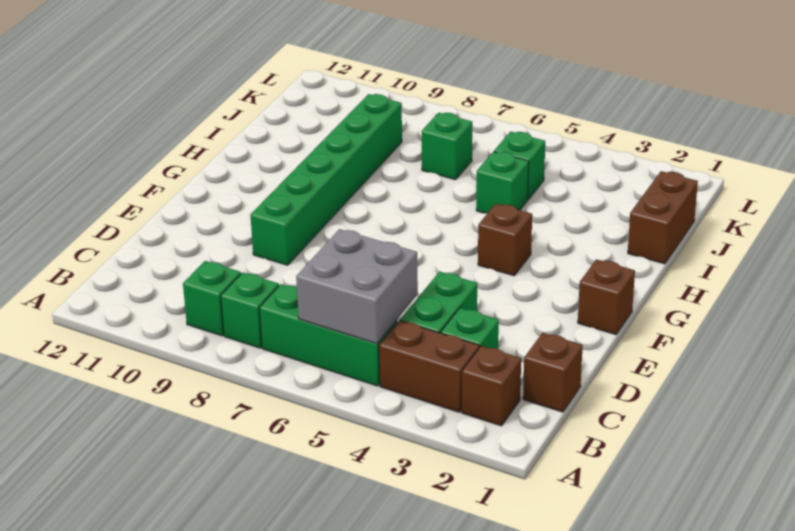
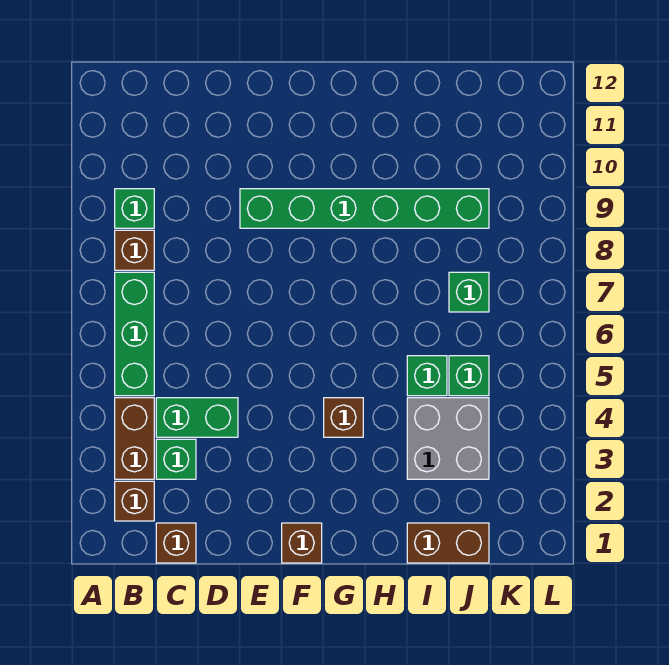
grey brick B5:C6 level 2 -> grey brick I3:J4 level 1
green brick B8 level 1 -> brown brick B8 level 1

